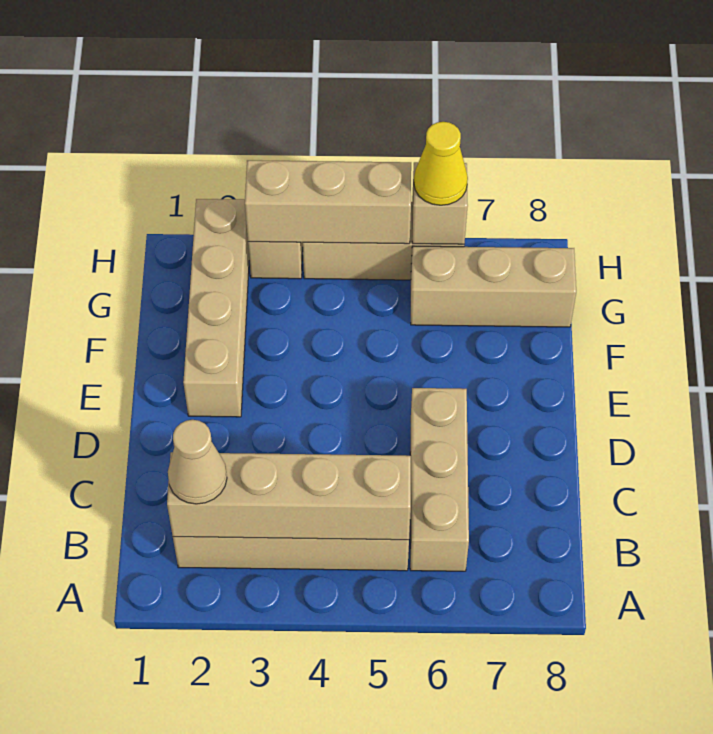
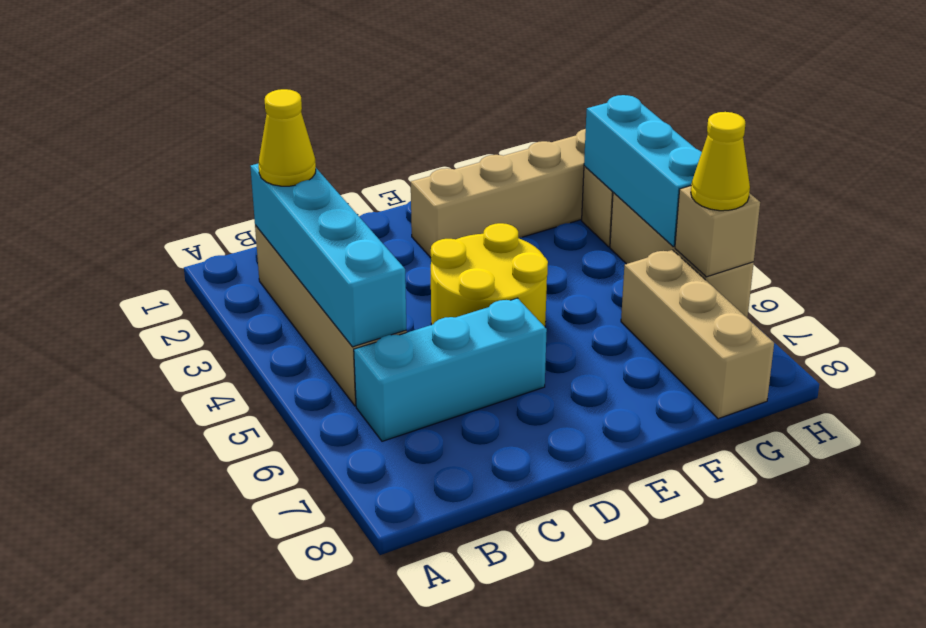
tan brick B2:B5 level 2 -> cyan brick B2:B5 level 2
tan cone B2 level 3 -> yellow cone B2 level 3
tan brick B6:D6 level 1 -> cyan brick B6:D6 level 1
none -> yellow round brick D4:E5 level 1
tan brick H3:H5 level 2 -> cyan brick H3:H5 level 2

